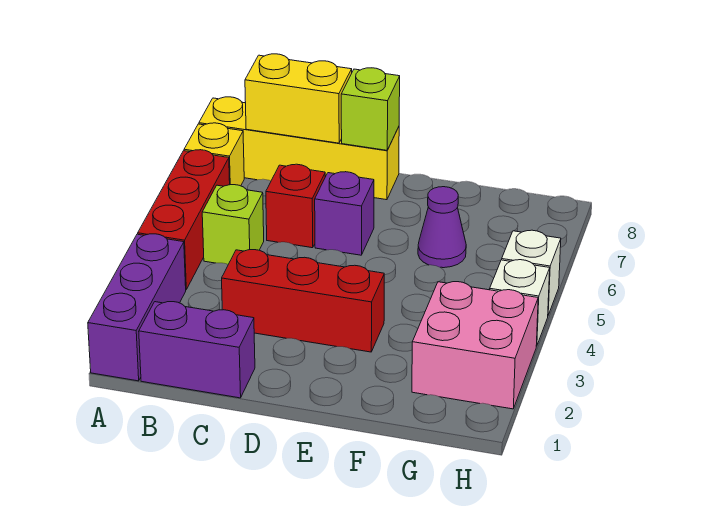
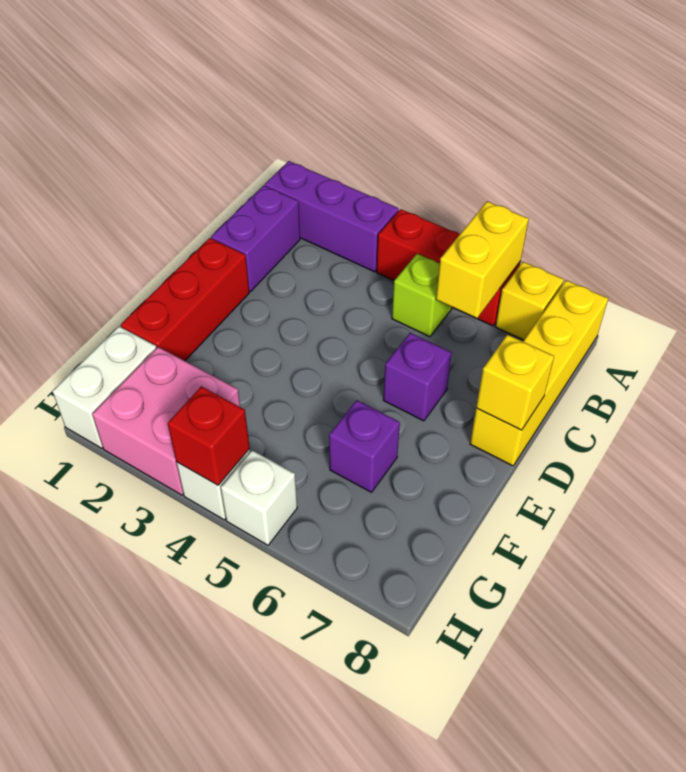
yellow brick B8:C8 level 2 -> yellow brick A6:B6 level 2
red brick C3:E3 level 1 -> red brick D1:F1 level 1
red brick C6 level 1 -> red brick H4 level 2
lime brick D8 level 2 -> yellow brick D8 level 2
purple cone F6 level 1 -> purple brick F6 level 1
none -> white brick G1:H1 level 1

